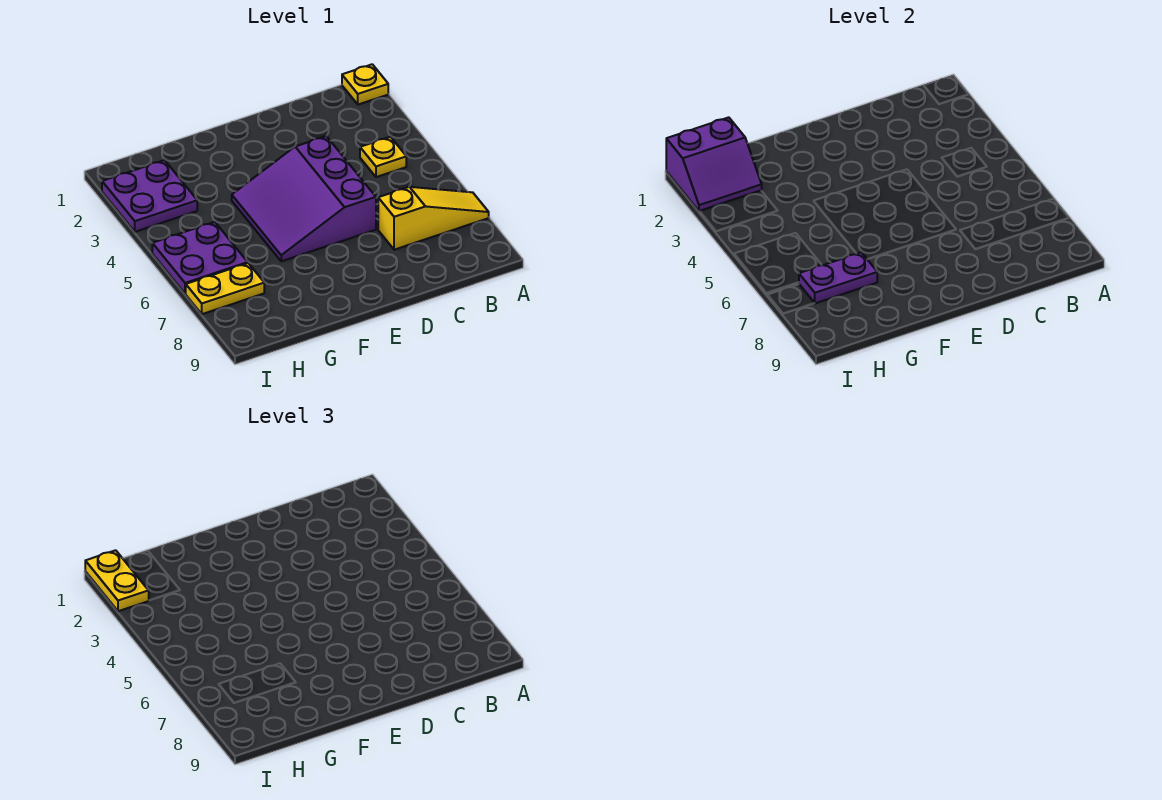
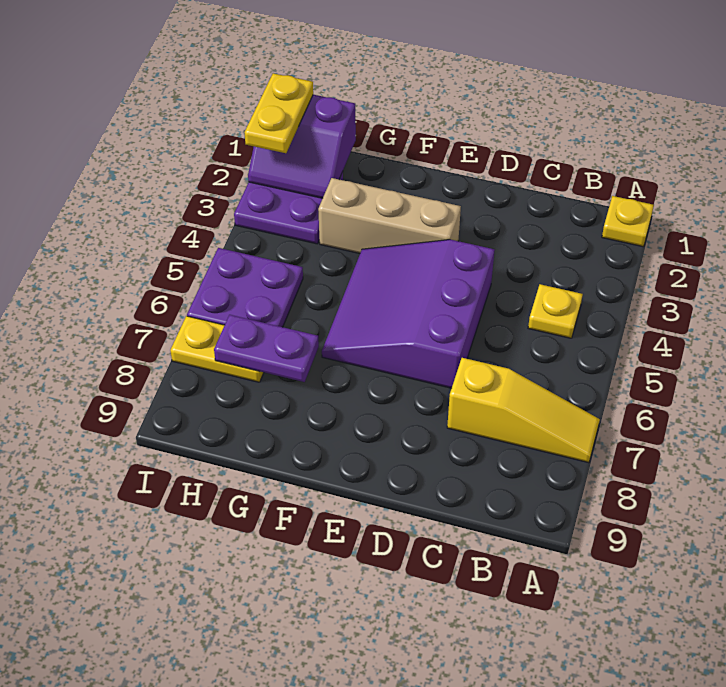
none -> tan brick E3:G3 level 1

